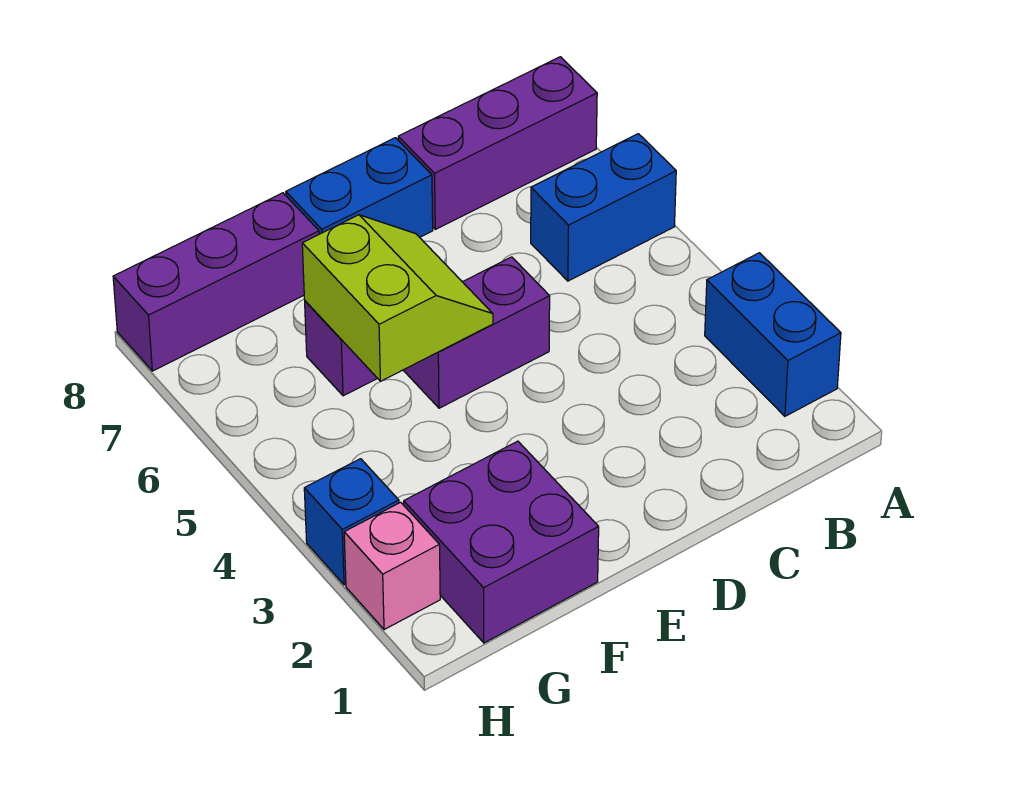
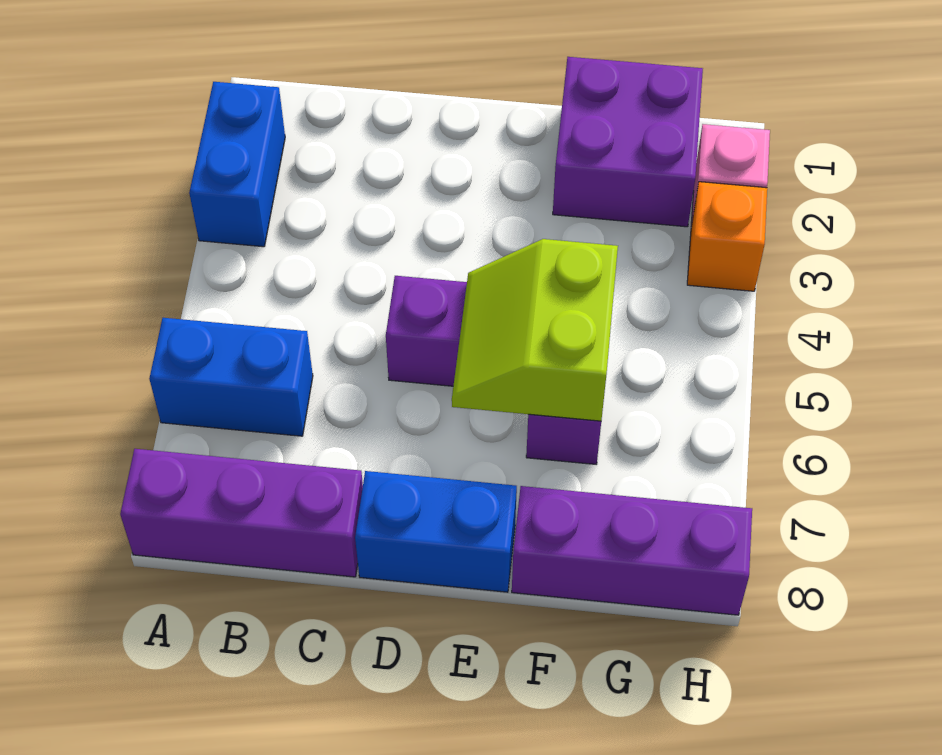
blue brick H3 level 1 -> orange brick H3 level 1

